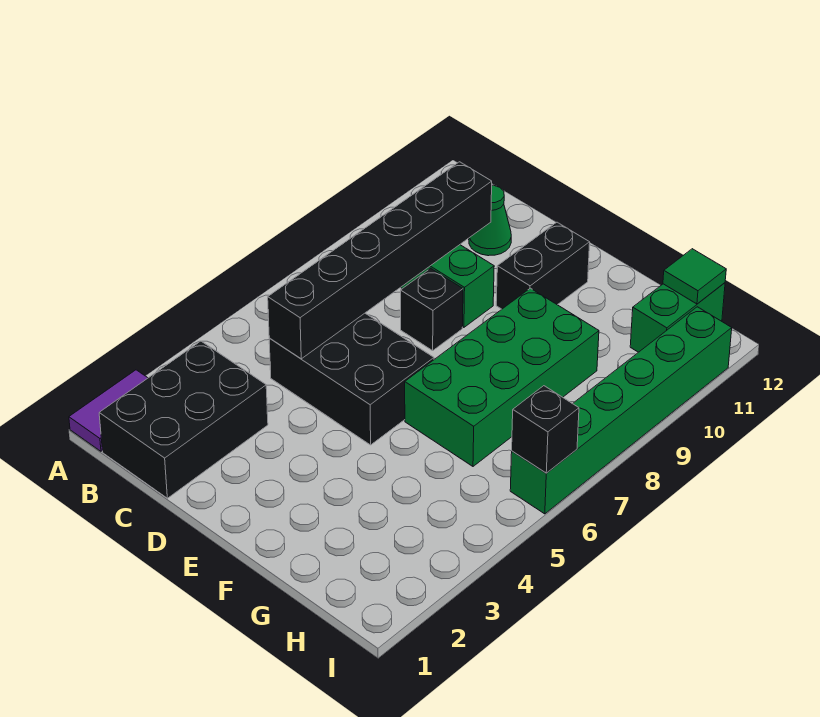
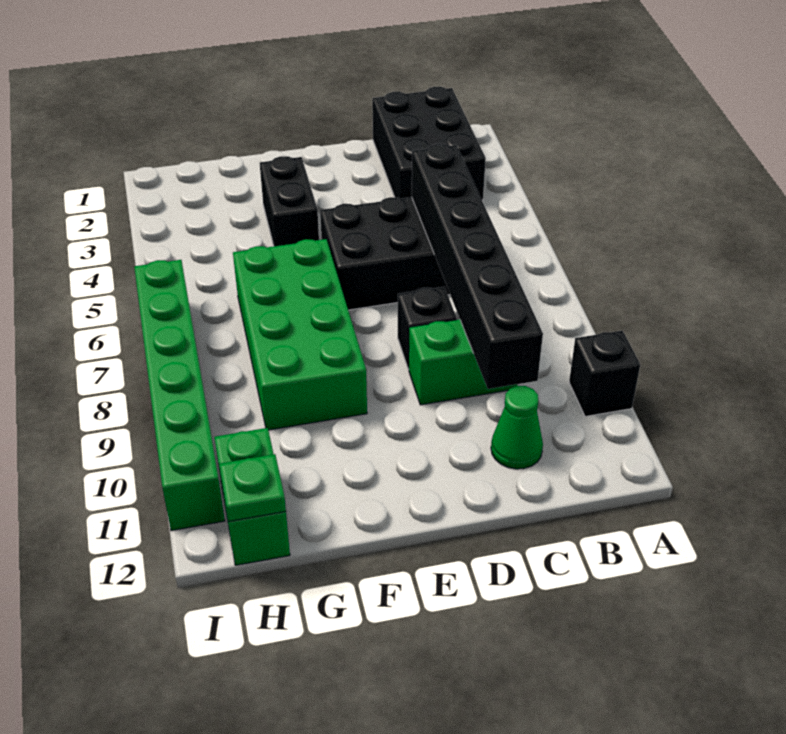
purple tile A1:A2 level 1 -> none
black brick E10:E11 level 1 -> black brick F3:F4 level 1
green tile H12 level 2 -> green plate H12 level 2
black brick I6 level 2 -> black brick A10 level 1

